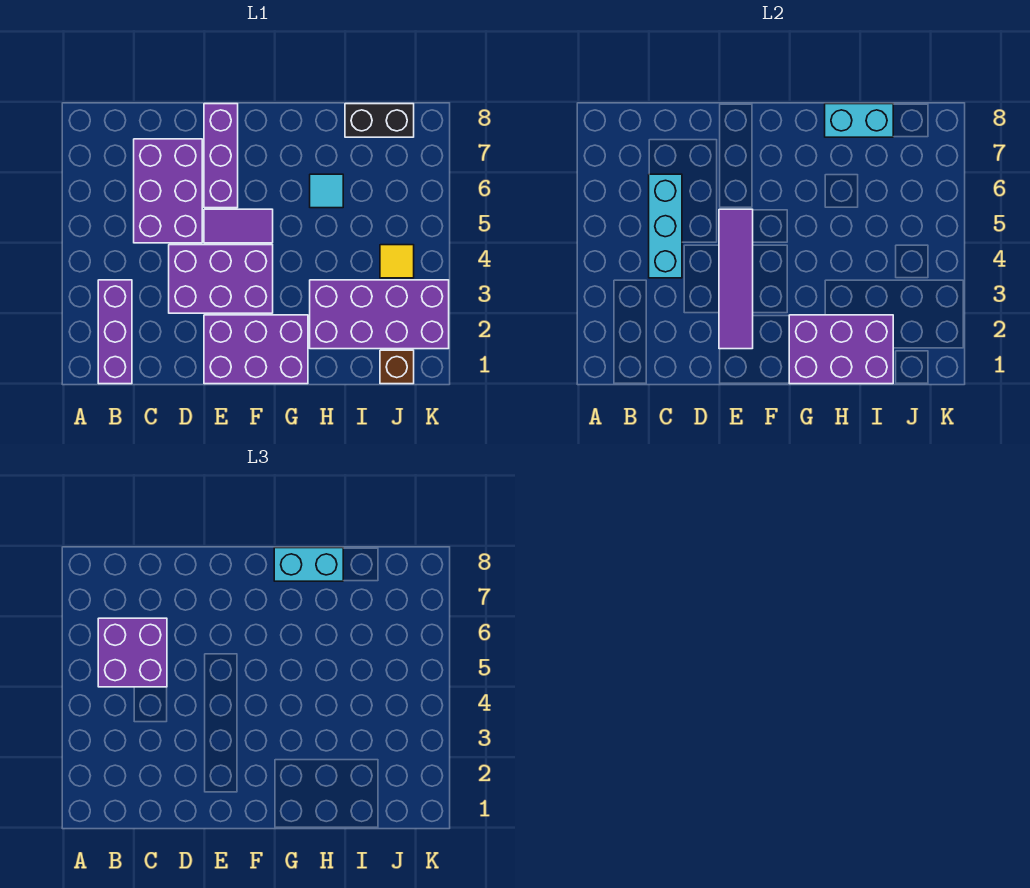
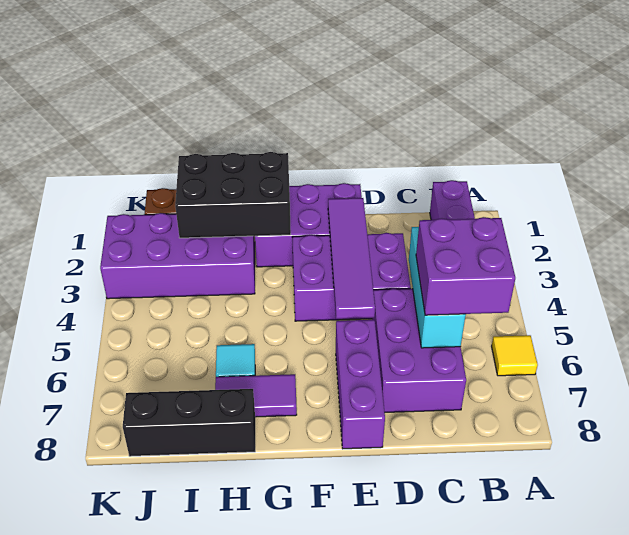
purple tile E5:F5 level 1 -> purple tile G7:H7 level 1
purple brick G1:I2 level 2 -> black brick G1:I2 level 2
cyan brick G8:H8 level 3 -> none
cyan brick H8:I8 level 2 -> none
black brick I8:J8 level 1 -> black brick H8:J8 level 1
yellow tile J4 level 1 -> yellow tile A6 level 1

